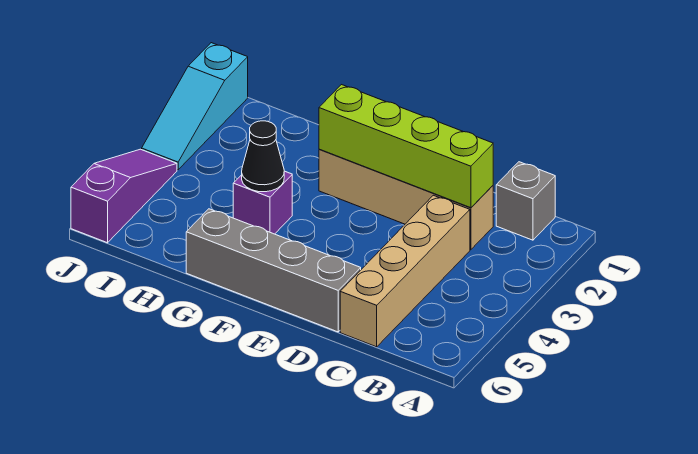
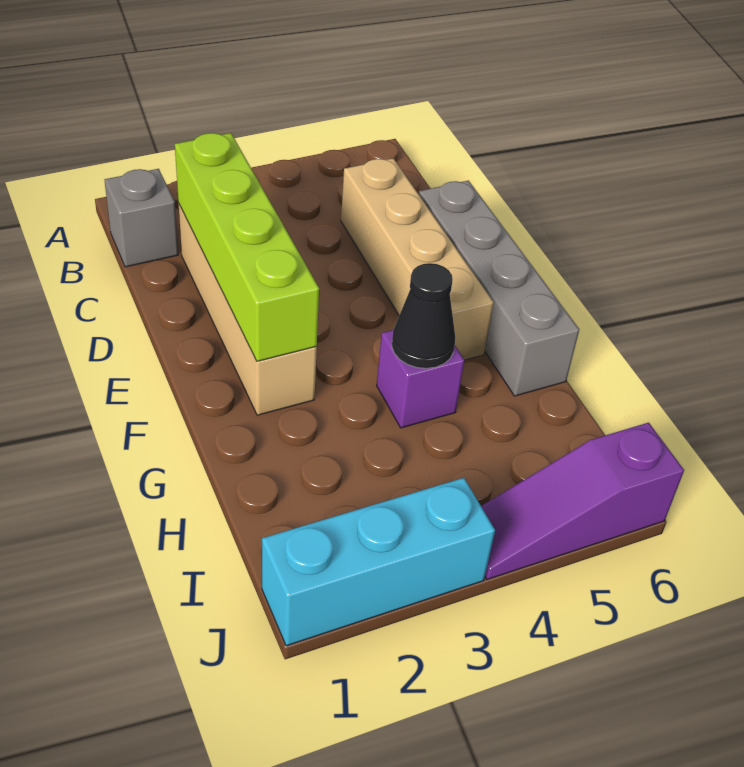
tan brick C3:C6 level 1 -> tan brick C5:F5 level 1
cyan slope J1:J3 level 1 top 1 -> cyan brick J1:J3 level 1

